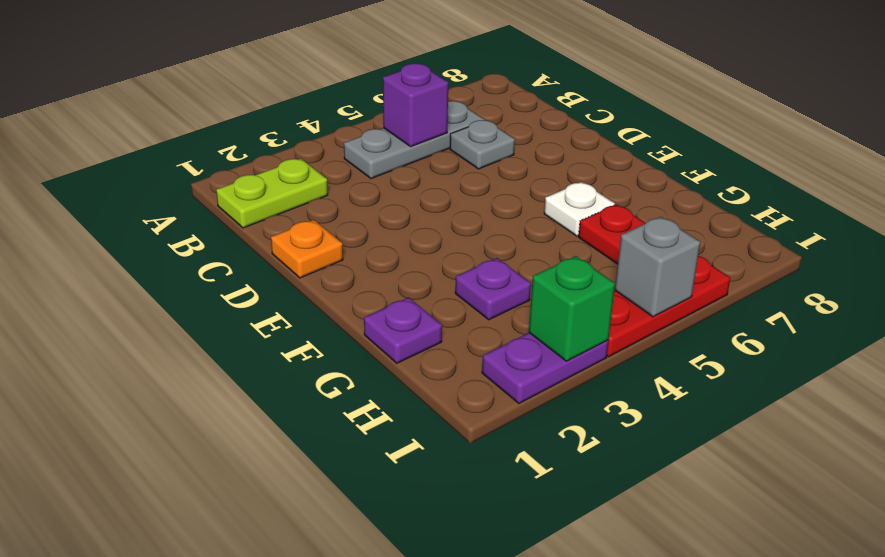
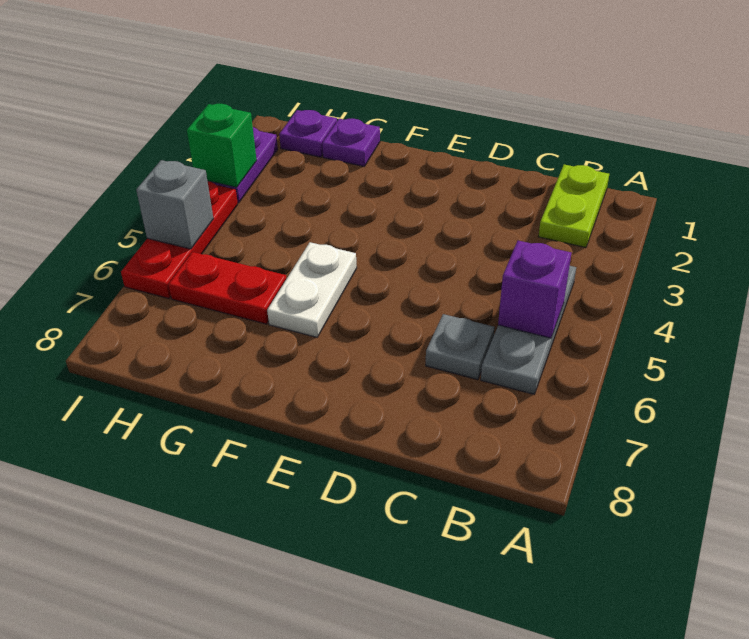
orange plate D1 level 1 -> none
white plate F6 level 1 -> white plate F5:F6 level 1
purple plate G3 level 1 -> purple plate H1 level 1

